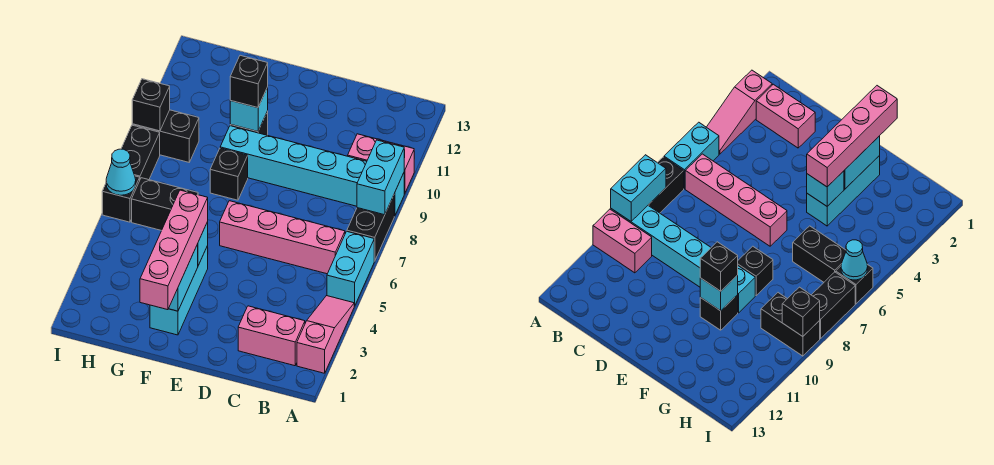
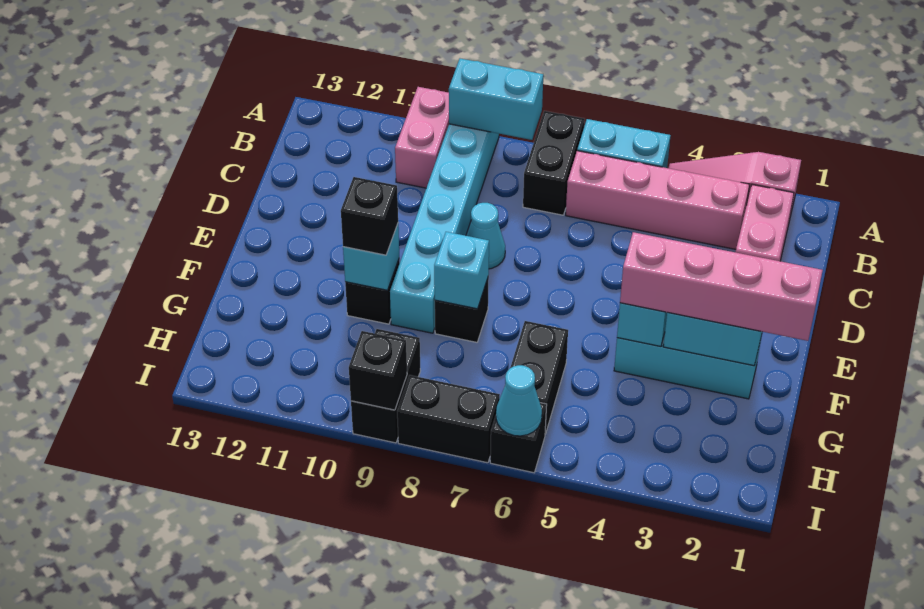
black brick A7:A8 level 1 -> black brick A7:B7 level 1
pink brick B6:E6 level 1 -> pink brick B3:B6 level 1
none -> cyan cone D8 level 1
none -> cyan brick F8 level 2

